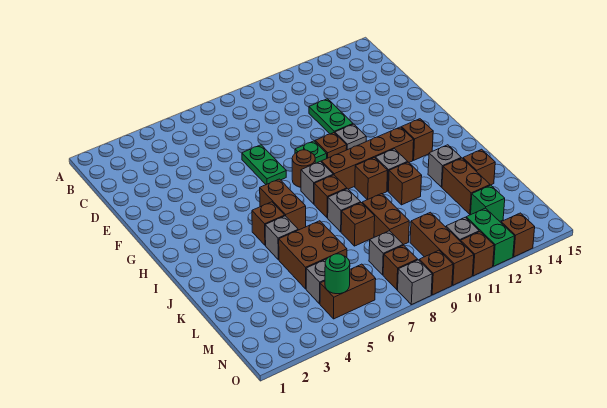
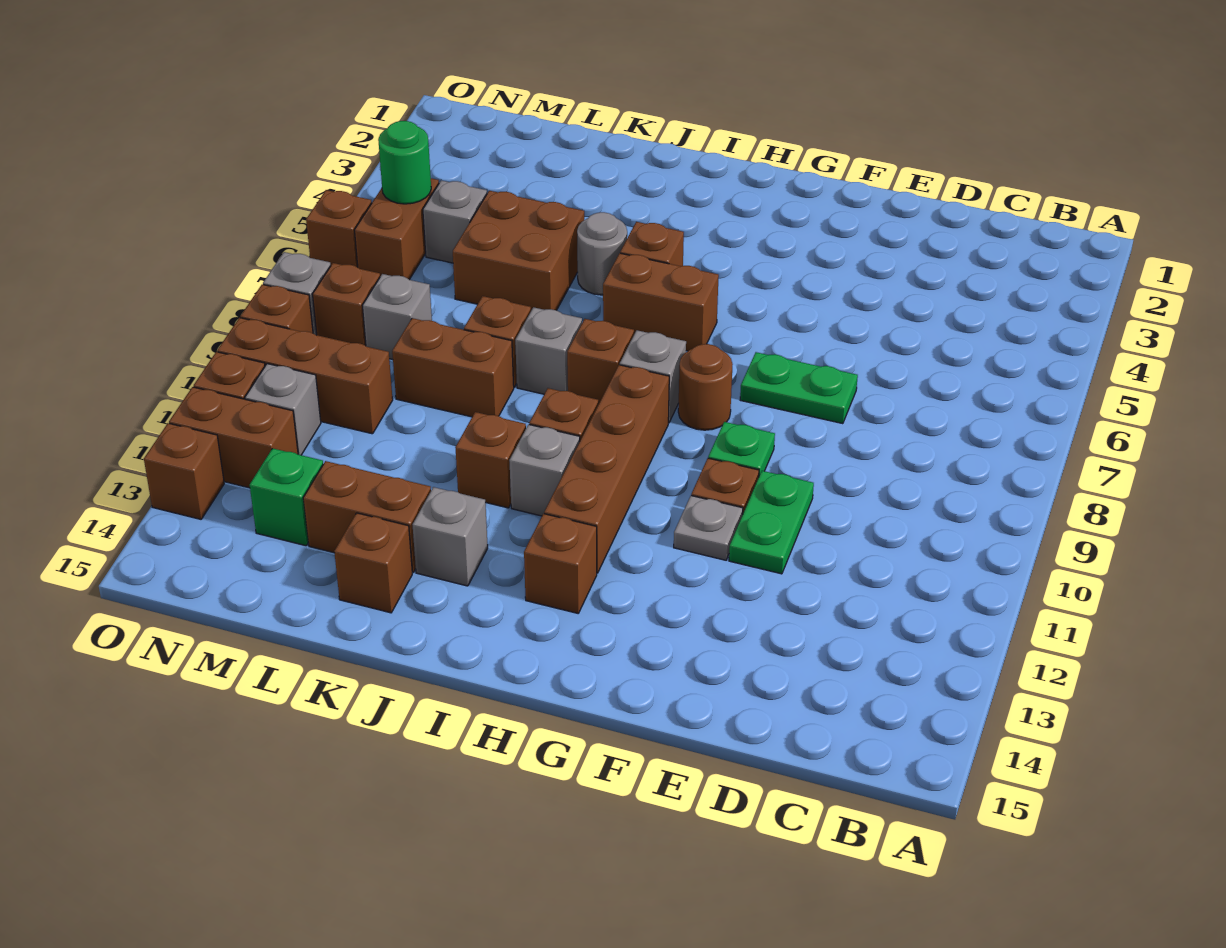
green plate D11:E11 level 1 -> green plate E10:E11 level 1
grey brick J5 level 1 -> grey round brick J5 level 1
green brick N12:O12 level 1 -> brown brick N12:O12 level 1
none -> brown brick O6 level 1

